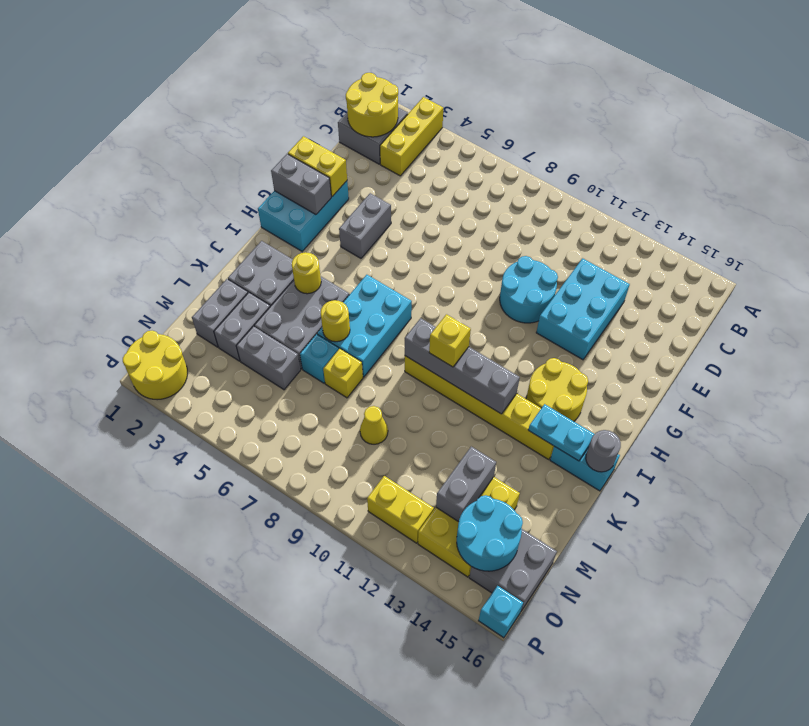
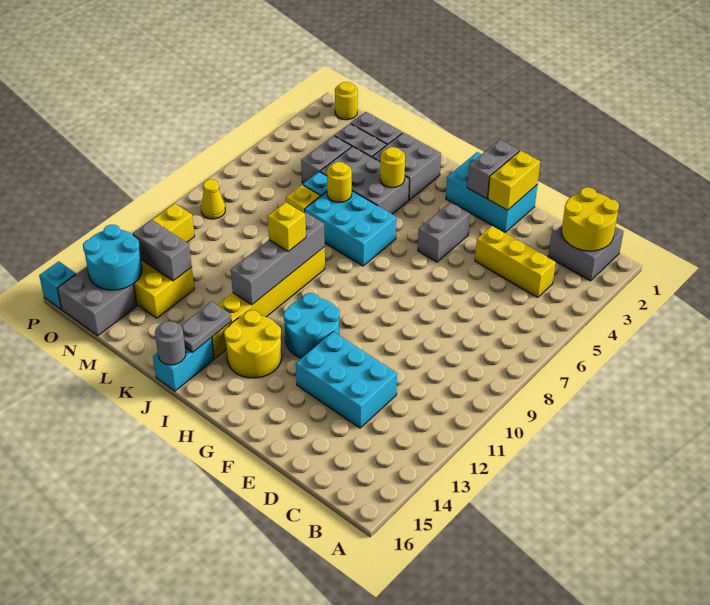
yellow brick A3:C3 level 1 -> yellow brick C4:E4 level 1
cyan round brick E10:F11 level 1 -> cyan round brick G11:H12 level 1
grey brick F4:G4 level 1 -> grey brick G4:G5 level 1
cyan plate J14:J15 level 2 -> grey plate J14:J15 level 2
yellow cone M9 level 1 -> yellow cone O9 level 1
yellow round brick O1:P2 level 1 -> yellow round brick O1 level 1

